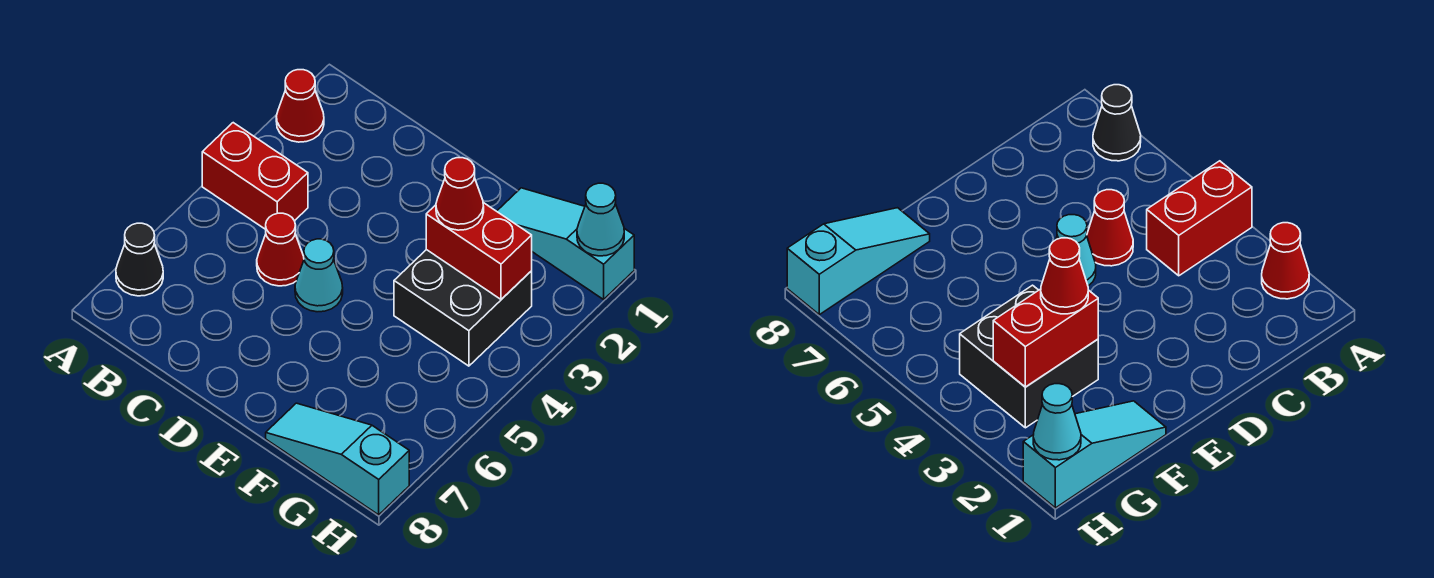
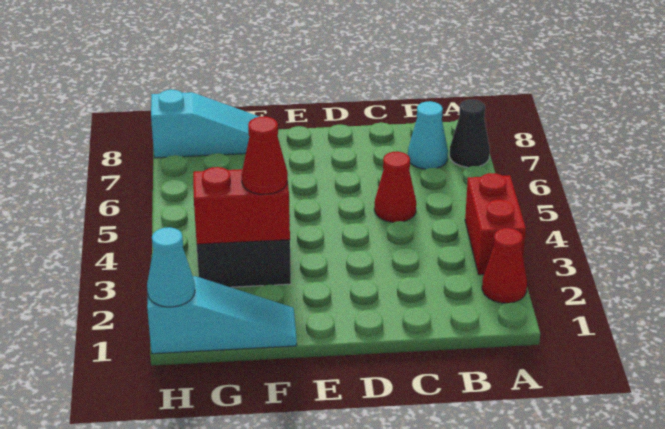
red brick A4:B4 level 1 -> red brick A3:A4 level 1
cyan cone D5 level 1 -> cyan cone B7 level 1

